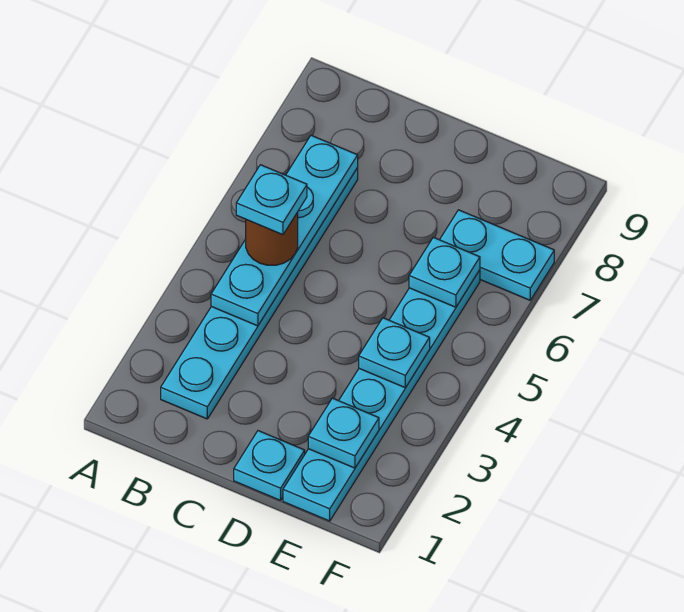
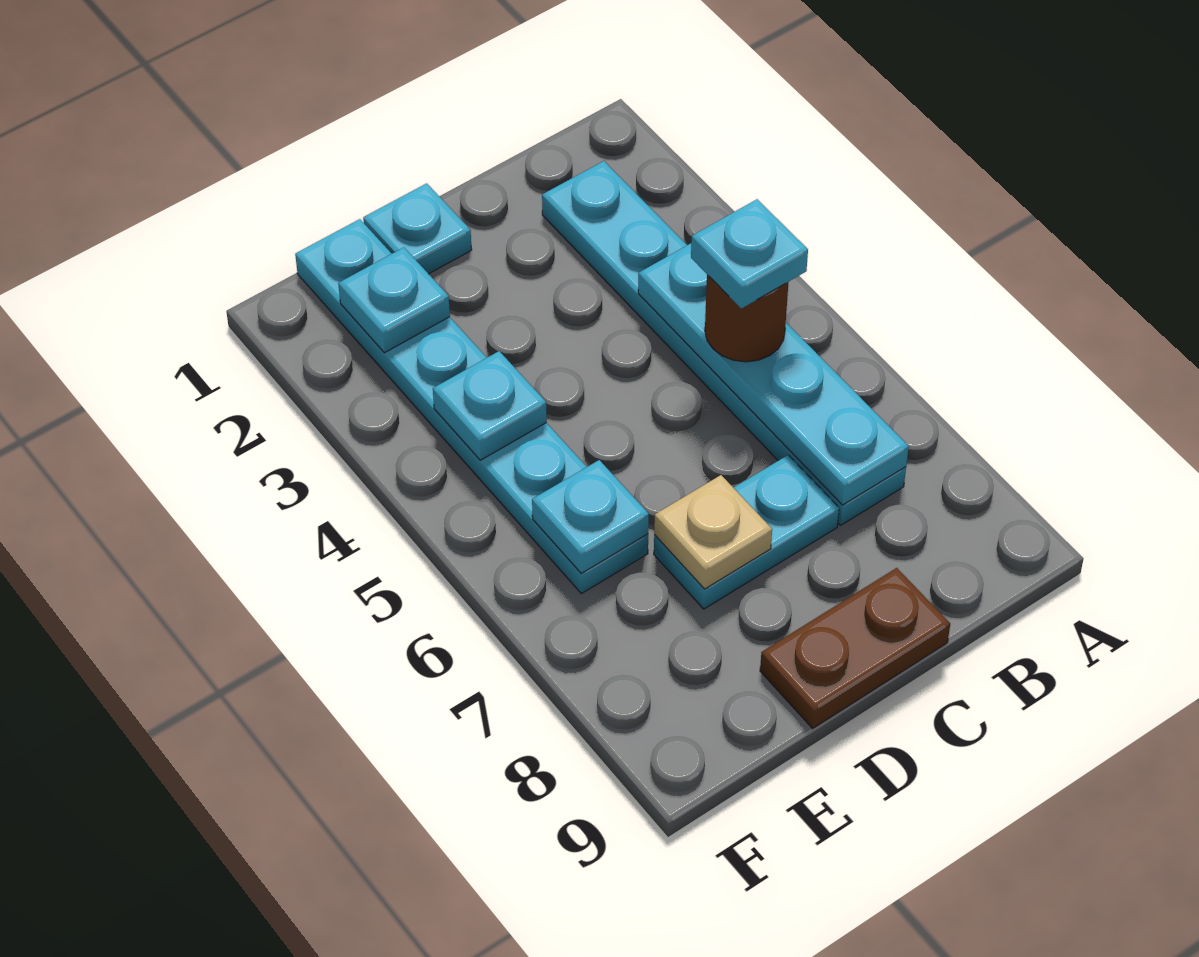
none -> brown plate C9:D9 level 1
none -> tan plate D7 level 2
cyan plate E7:F7 level 1 -> cyan plate C7:D7 level 1

